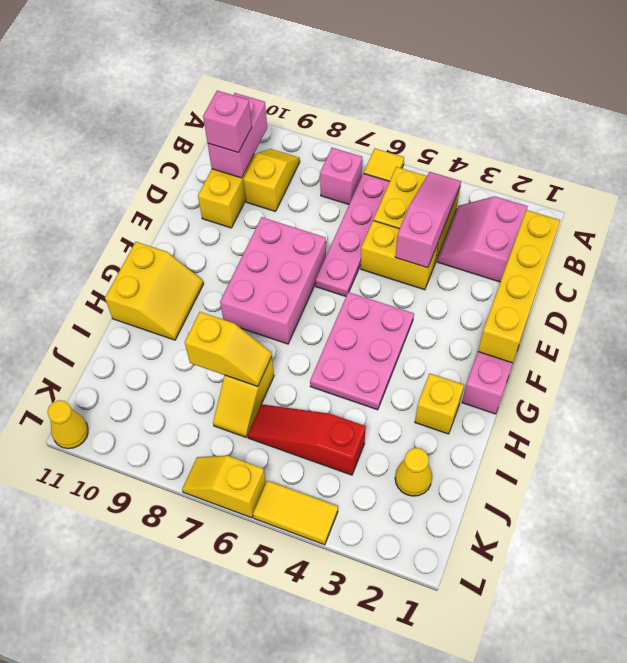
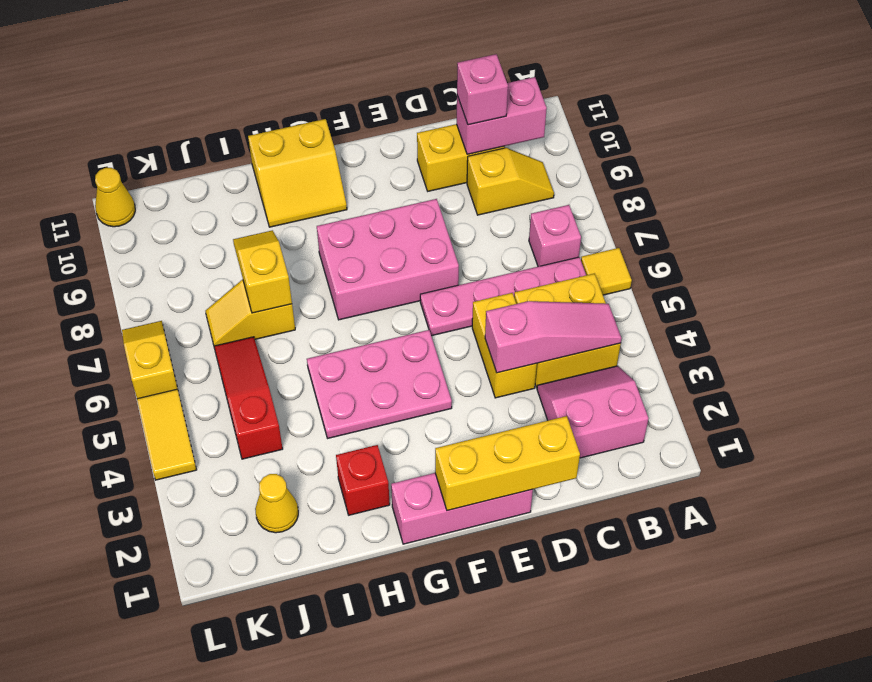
yellow brick C1:F1 level 2 -> yellow brick D1:F1 level 2
yellow brick H2 level 1 -> red brick H2 level 1
yellow slope I7:I8 level 2 top 8 -> yellow slope I7:I8 level 2 top 7

